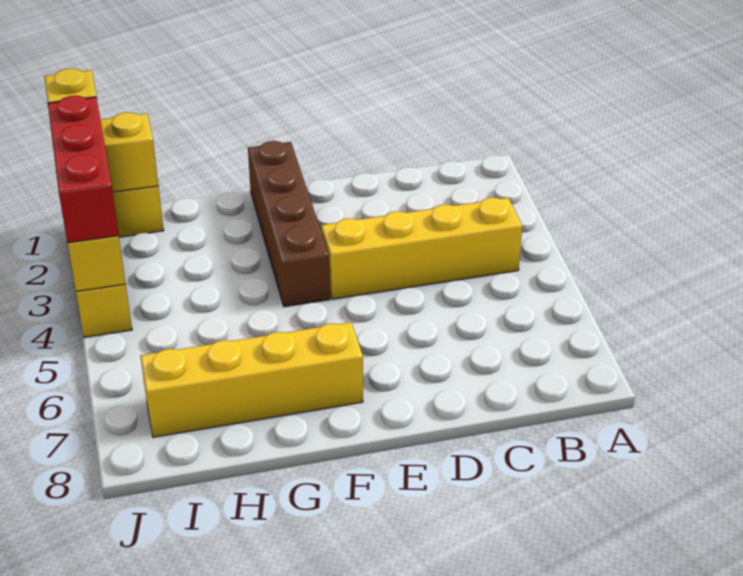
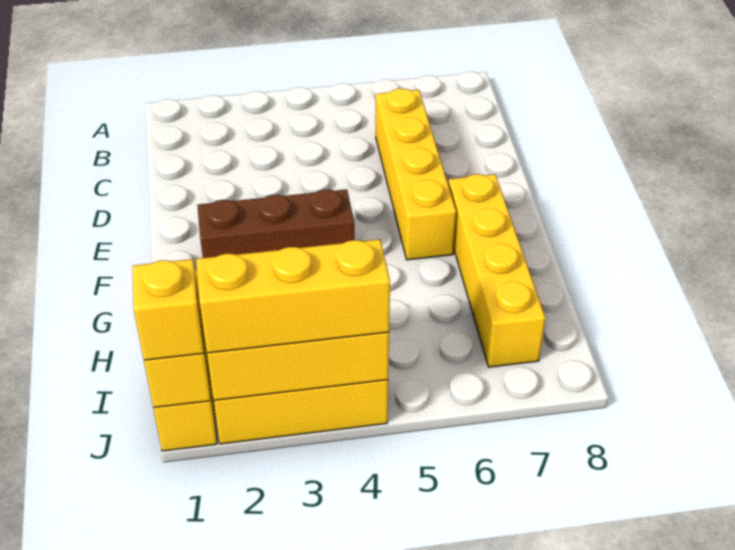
yellow brick B4:E4 level 1 -> yellow brick C6:F6 level 1
brown brick F1:F4 level 1 -> brown brick F2:F4 level 1
red brick J2:J4 level 3 -> yellow brick J2:J4 level 3

